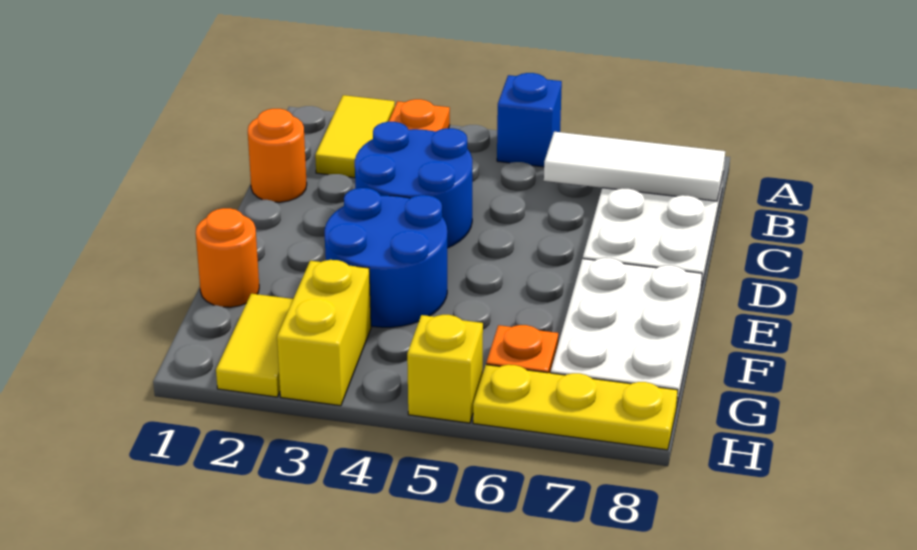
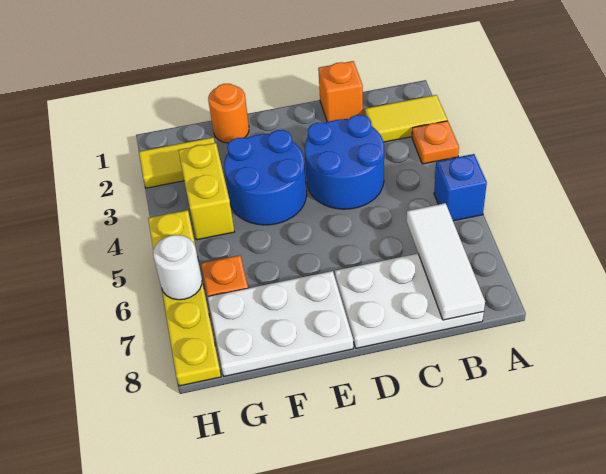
orange round brick C1 level 1 -> orange brick C1 level 1
yellow brick G3:H3 level 1 -> yellow brick G3:G4 level 1
none -> white round brick H6 level 2

